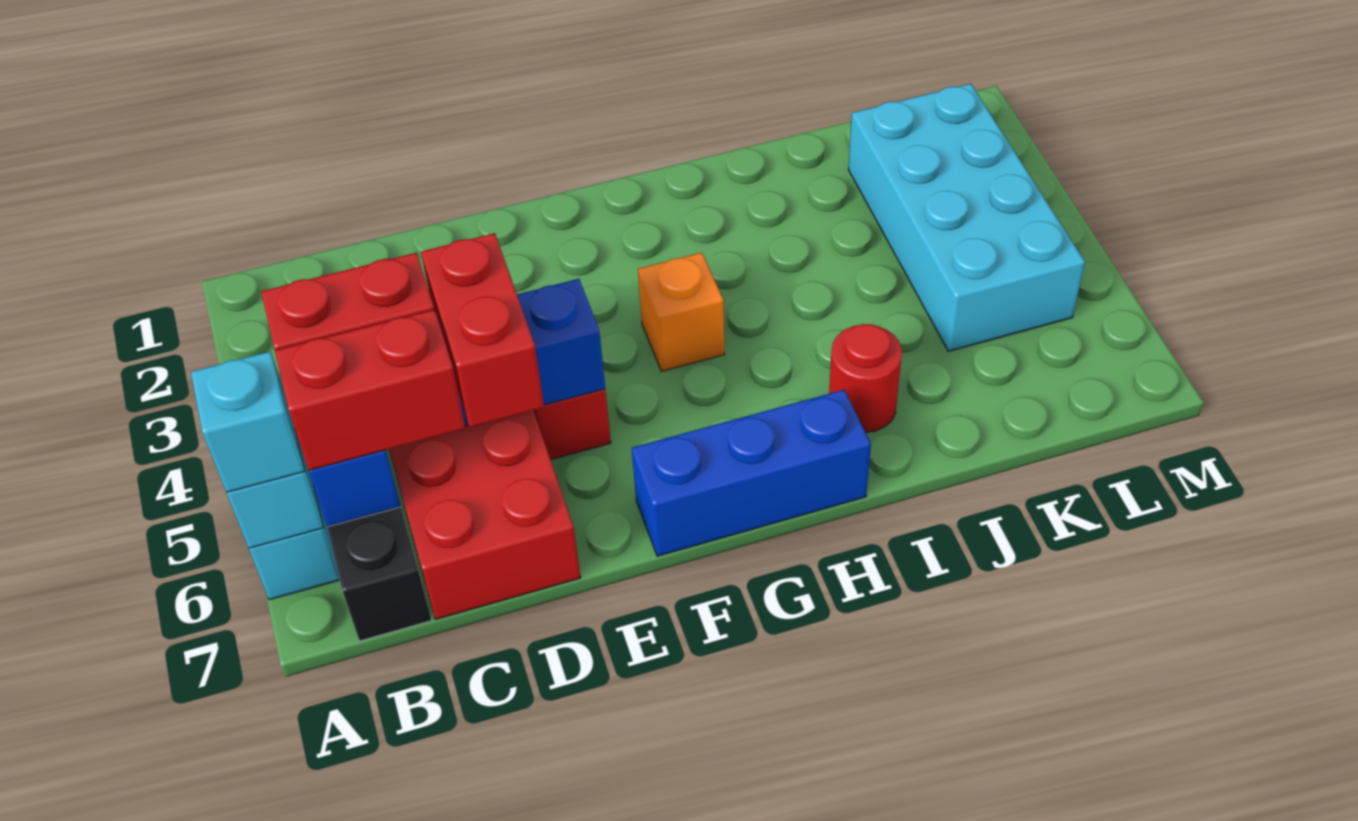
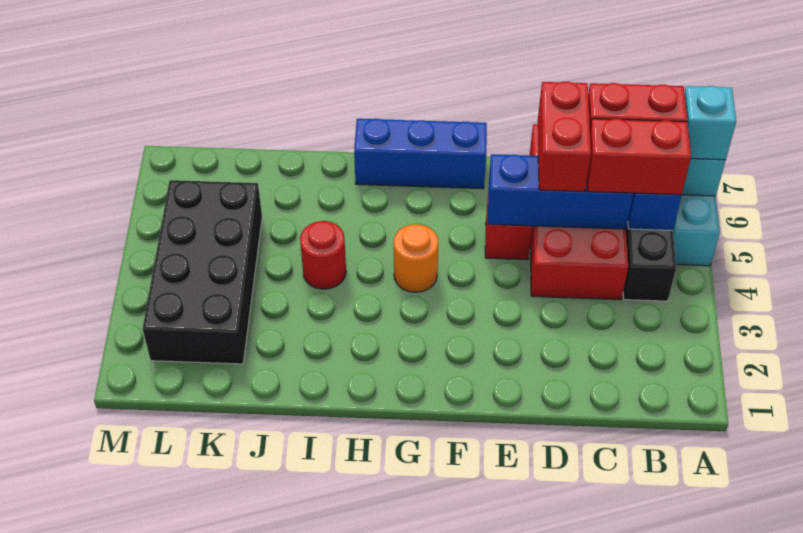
orange brick G4 level 1 -> orange round brick G4 level 1
red round brick I6 level 1 -> red round brick I4 level 1
cyan brick K2:L5 level 1 -> black brick K2:L5 level 1

